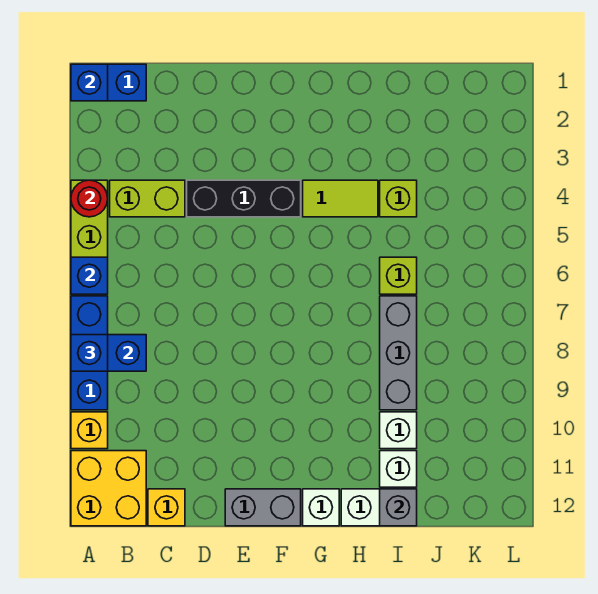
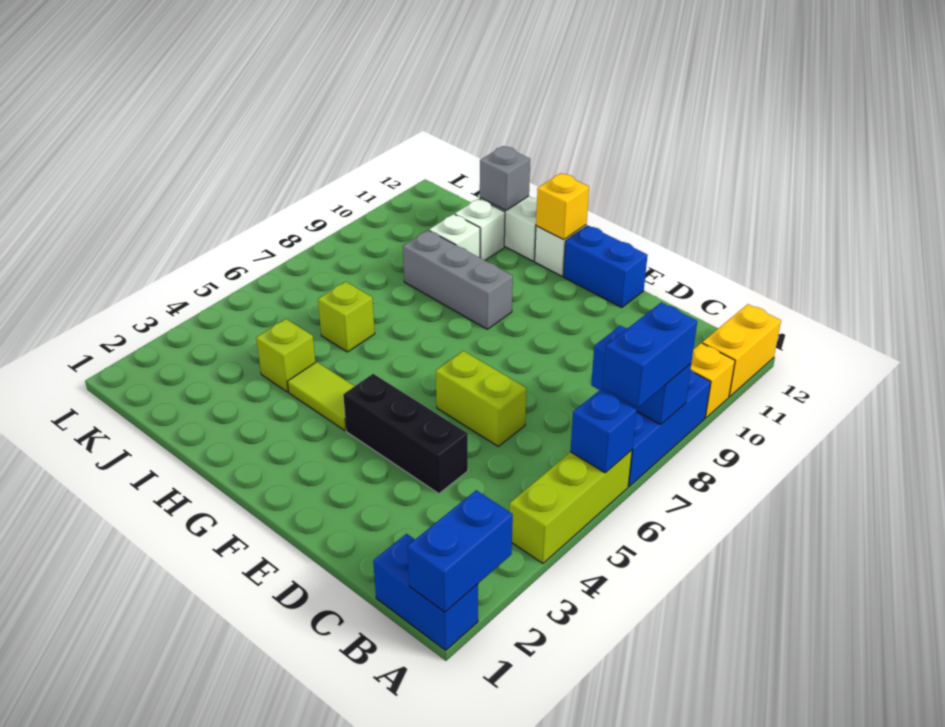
blue brick A1 level 2 -> blue brick A1:A2 level 2
red round brick A4 level 2 -> none
blue brick A8 level 3 -> blue brick A7:A8 level 3
yellow brick A11:B12 level 1 -> yellow brick A11:A12 level 1
lime brick B4:C4 level 1 -> lime brick D6:E6 level 1
yellow brick C12 level 1 -> yellow brick G12 level 2
grey brick E12:F12 level 1 -> blue brick E12:F12 level 1
grey brick I7:I9 level 1 -> grey brick G9:I9 level 1

